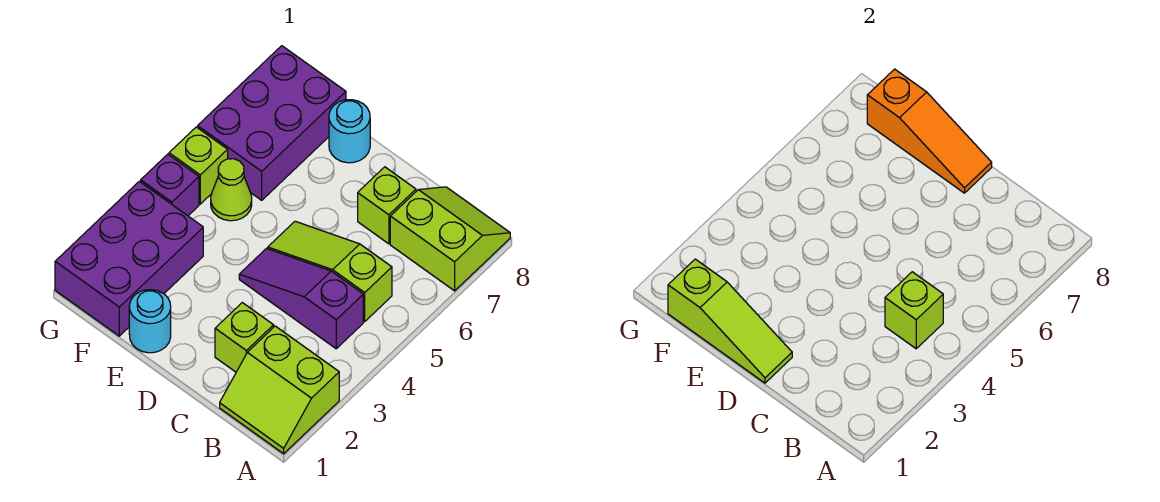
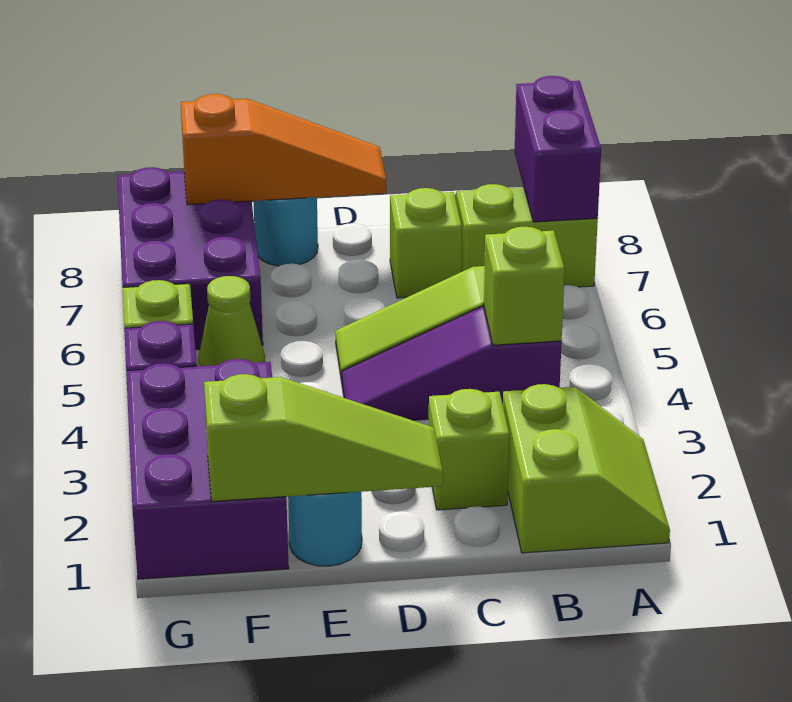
lime slope A1:B2 level 1 top 2 -> lime slope A1:B2 level 1 top B
none -> purple brick A7:A8 level 2

